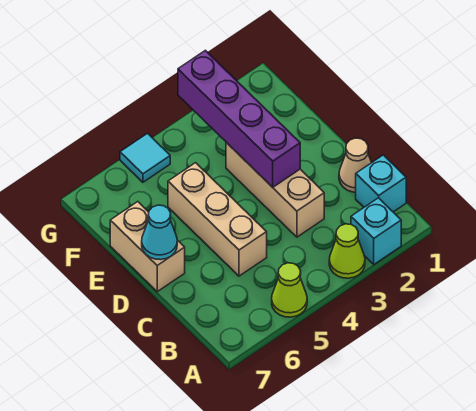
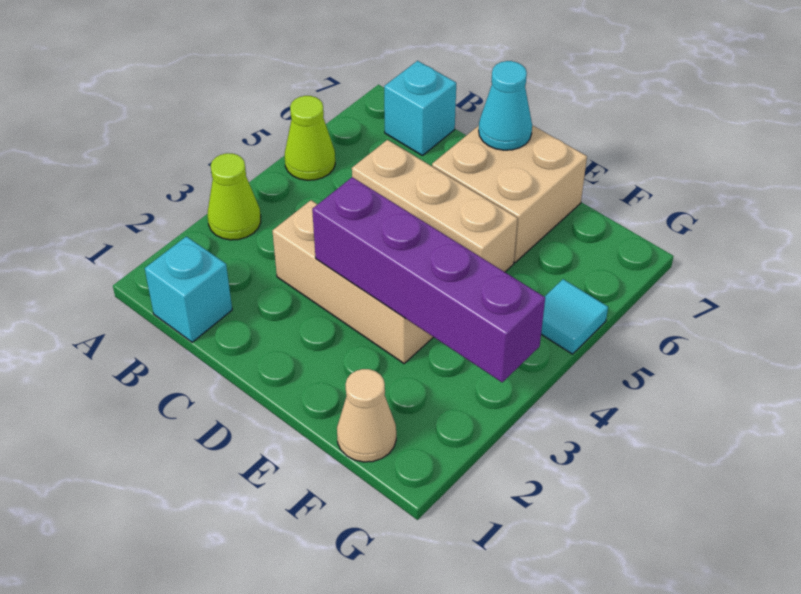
cyan brick A2 level 1 -> cyan brick B7 level 1
tan cone C1 level 1 -> tan cone F1 level 1
tan brick D7:E7 level 1 -> tan brick D6:E7 level 1

